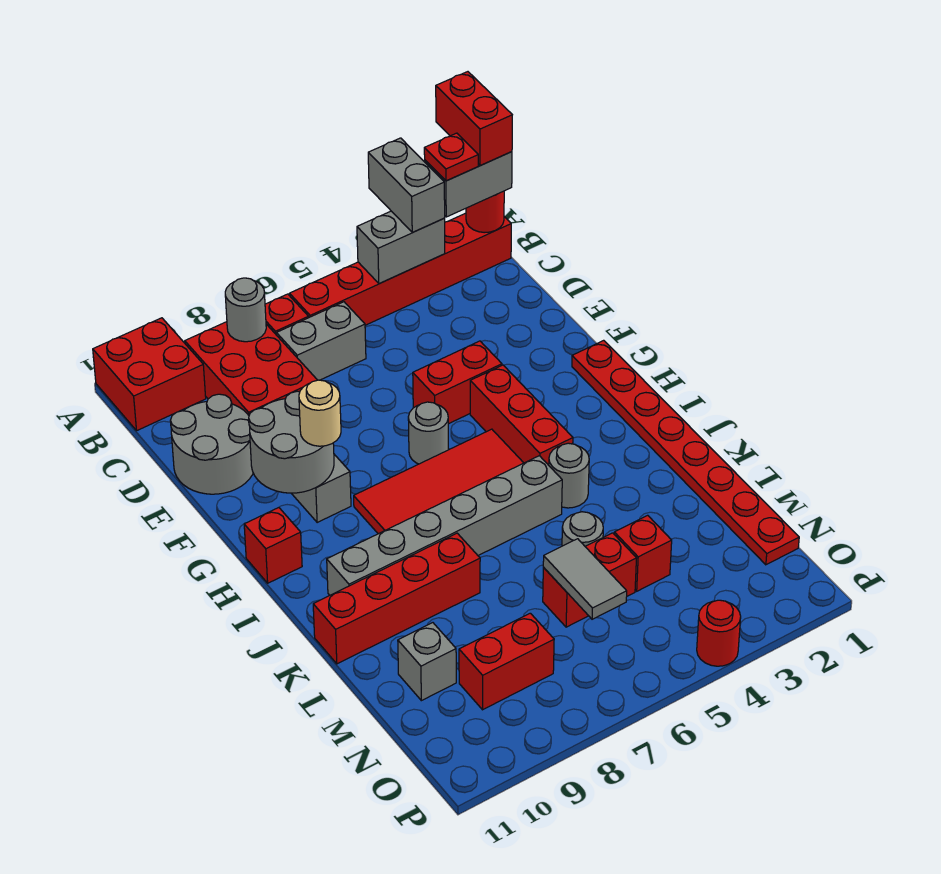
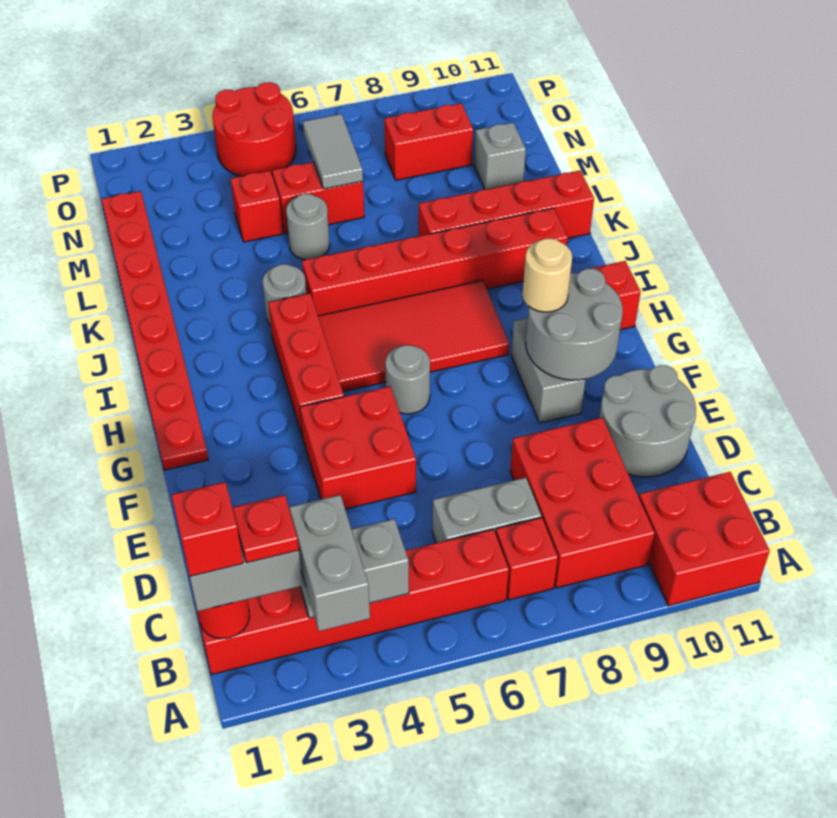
red brick A1:B1 level 4 -> red brick B1 level 4
grey round brick B8 level 2 -> none
red brick F4:F5 level 1 -> red brick E4:F5 level 1
grey brick J5:J10 level 1 -> red brick J5:J10 level 1
red round brick P4 level 1 -> red round brick O4:P5 level 1

